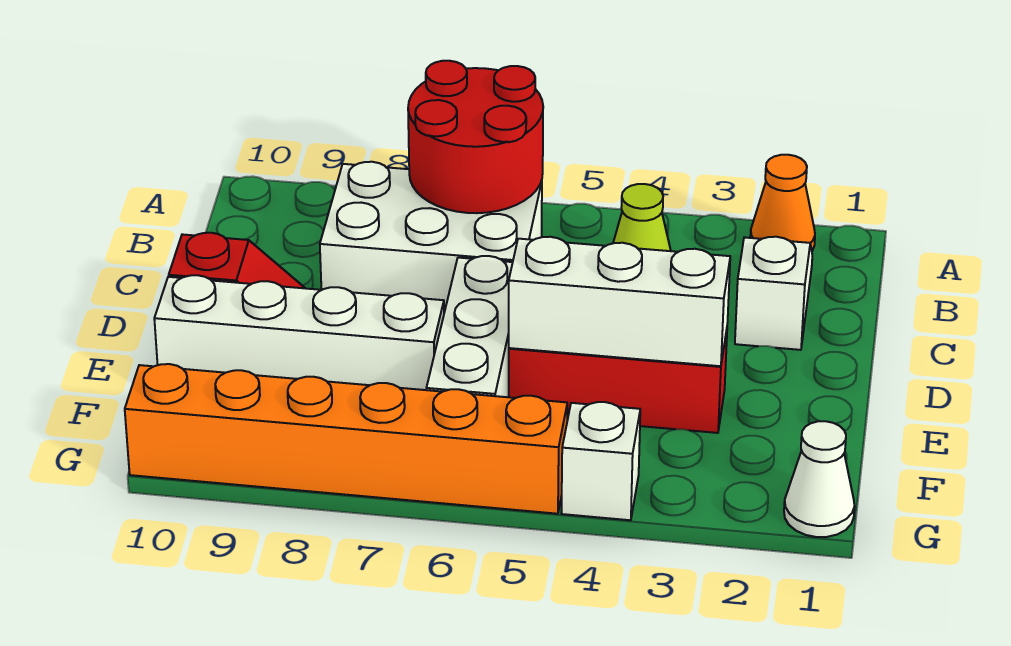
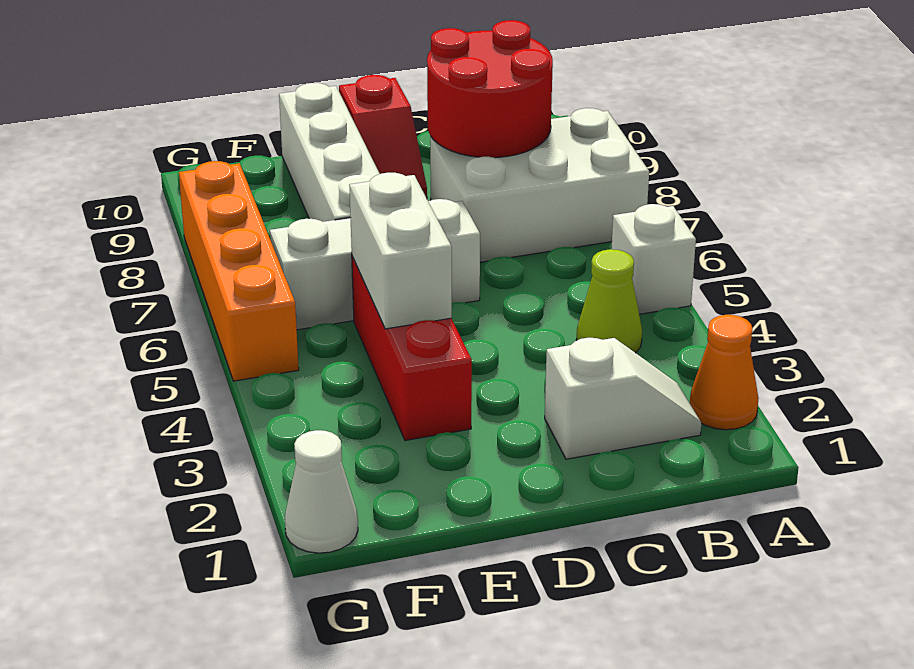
red round brick A6:B7 level 2 -> red round brick B8:C9 level 2
white brick B6:C8 level 1 -> white brick A7:C8 level 1
white brick E3:E5 level 2 -> white brick E4:E5 level 2
white brick G4 level 1 -> white brick A5 level 1
orange brick G5:G10 level 1 -> orange brick G5:G8 level 1

